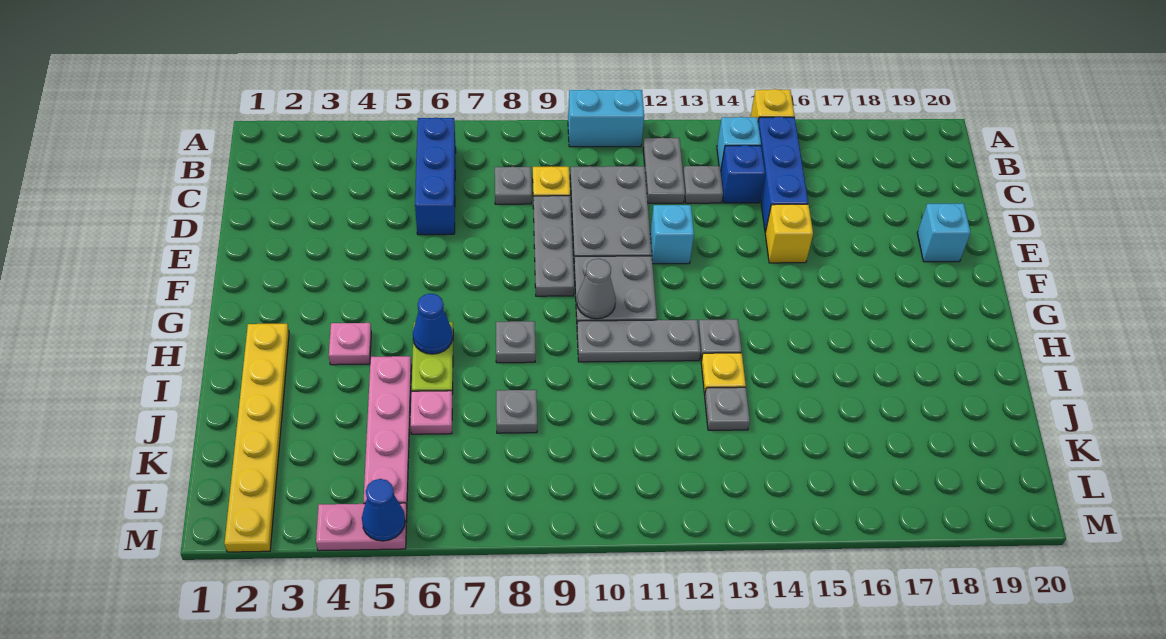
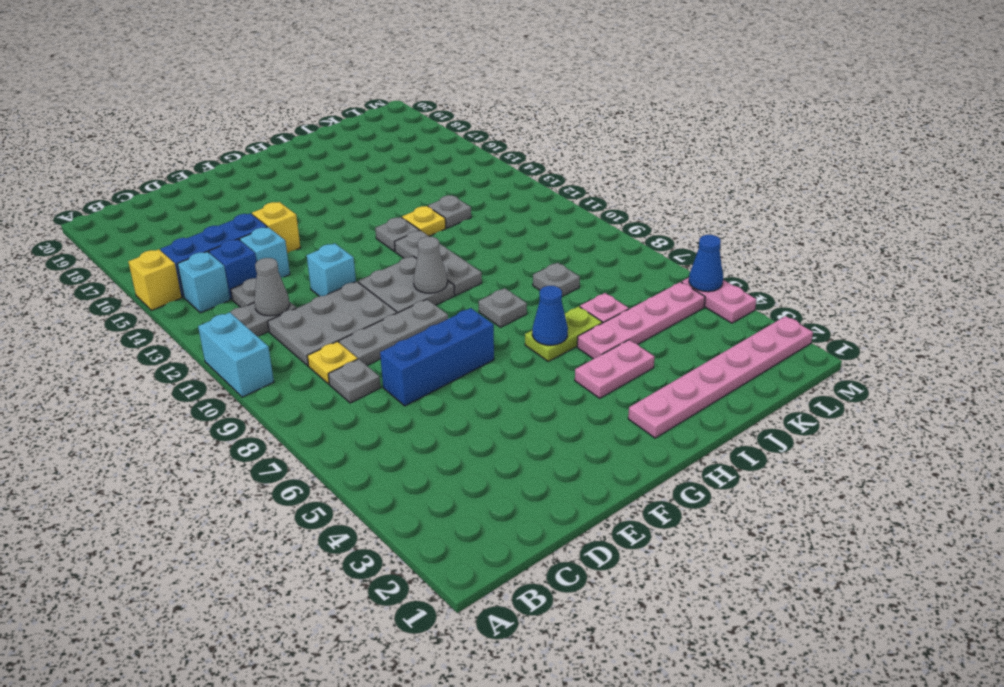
blue brick B6:D6 level 1 -> blue brick D7:F7 level 1
none -> grey cone C12 level 2
cyan brick E19 level 1 -> cyan brick D14 level 1
yellow plate H2:M2 level 1 -> pink plate H2:M2 level 1
pink plate H4 level 1 -> pink plate H4:I4 level 1

